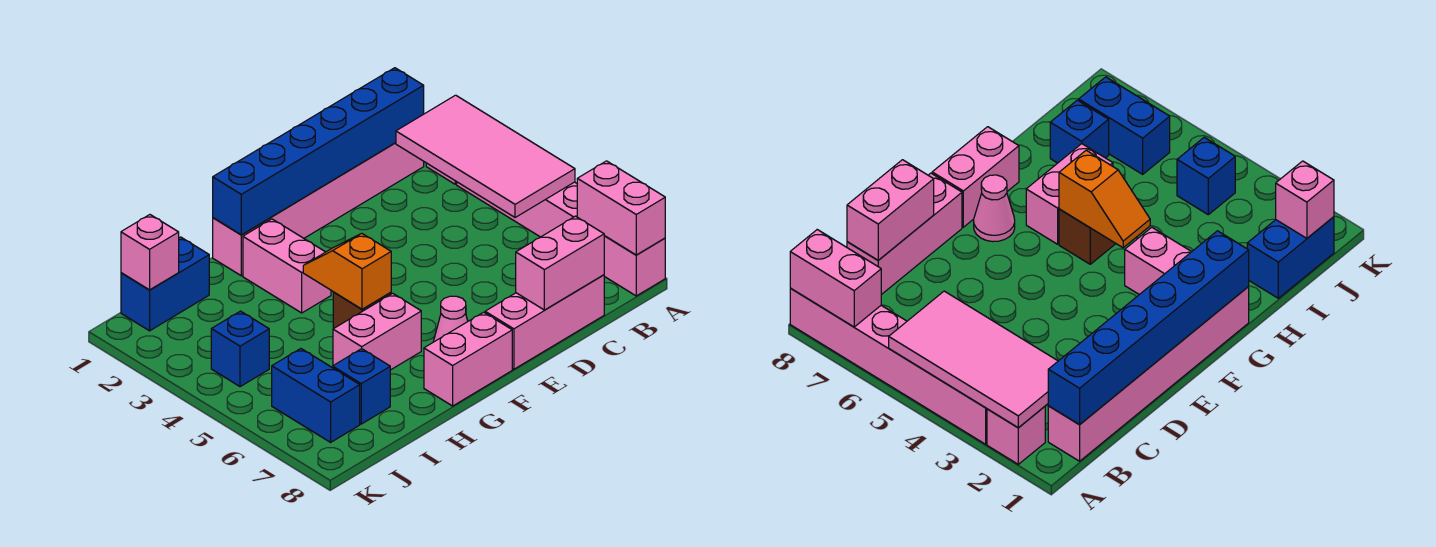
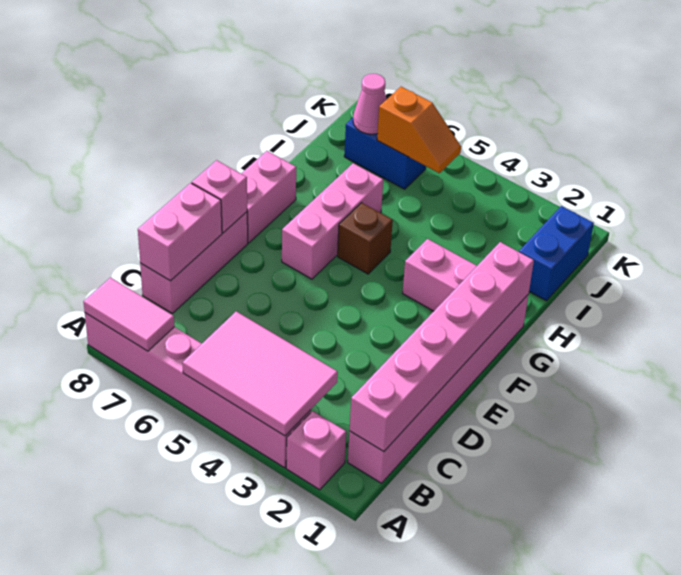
pink tile A2:B5 level 2 -> pink tile A3:B5 level 2
pink brick A7:A8 level 2 -> pink tile A7:A8 level 2
blue brick B1:G1 level 2 -> pink brick B1:G1 level 2
pink cone F7 level 1 -> pink cone J7 level 2
orange slope G4:G5 level 2 top 5 -> orange slope J5:J6 level 2 top 6
pink brick G6:H6 level 1 -> pink brick F6:H6 level 1
blue brick I7 level 1 -> none
pink brick J1 level 2 -> pink brick E8 level 2
blue brick J4 level 1 -> none

